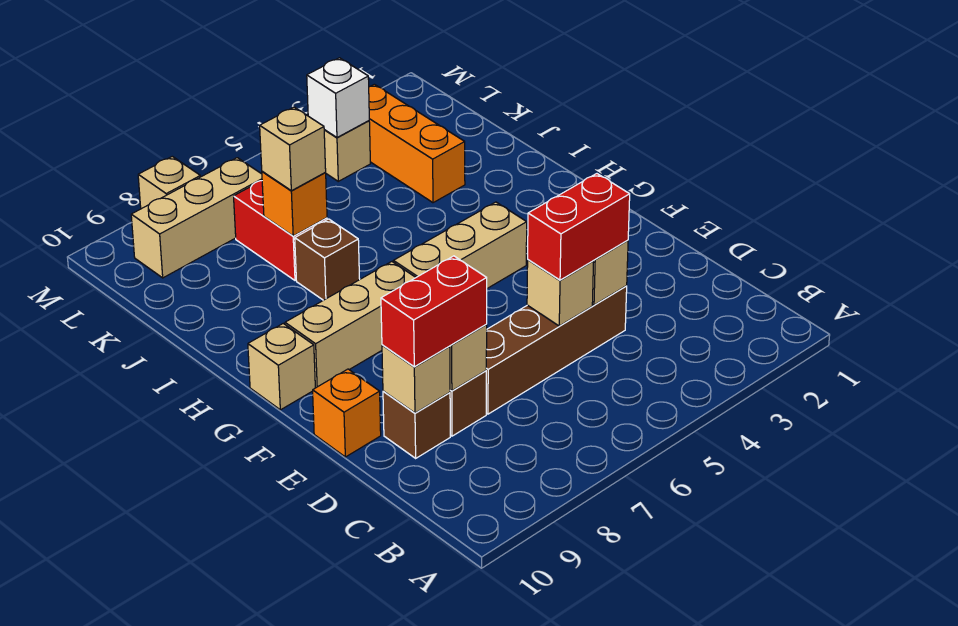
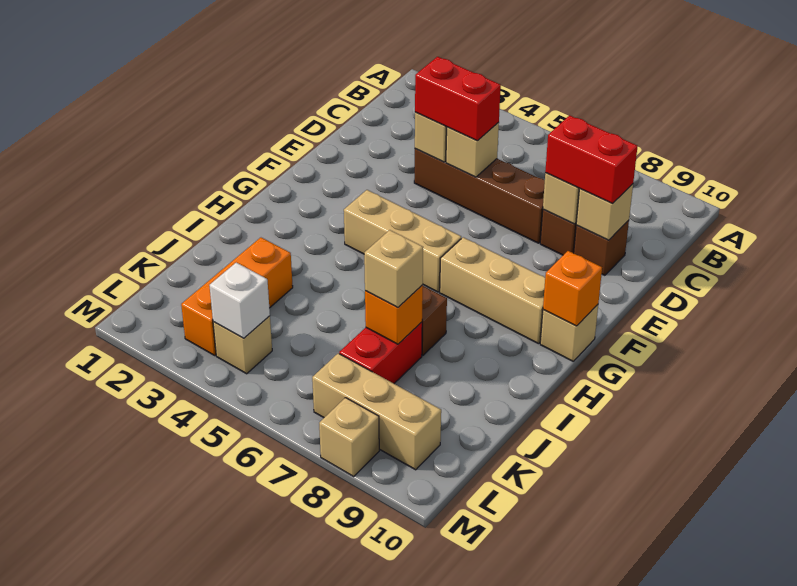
orange brick E10 level 1 -> orange brick G10 level 2

